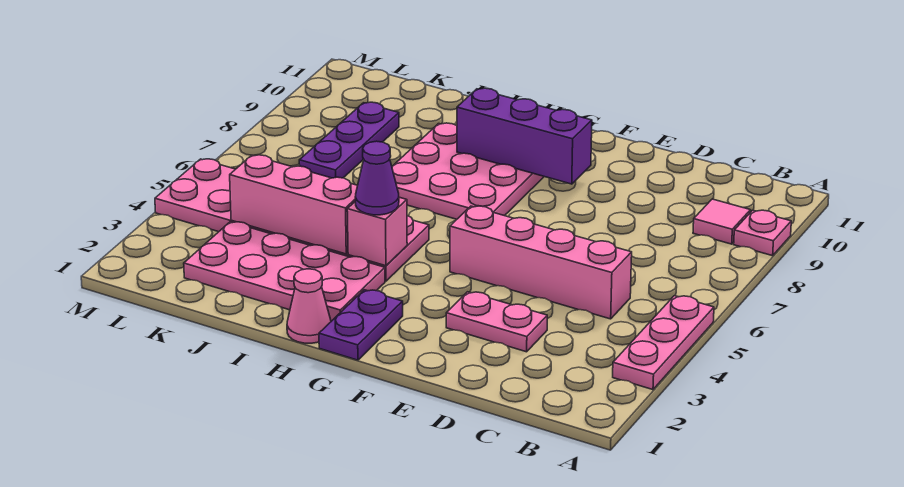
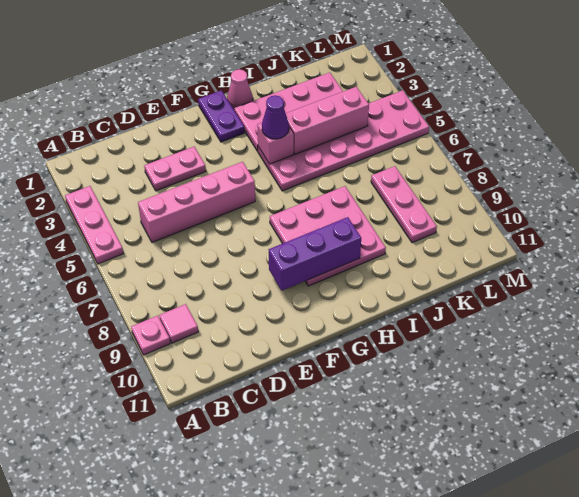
purple plate K7:K9 level 1 -> pink plate K7:K9 level 1

